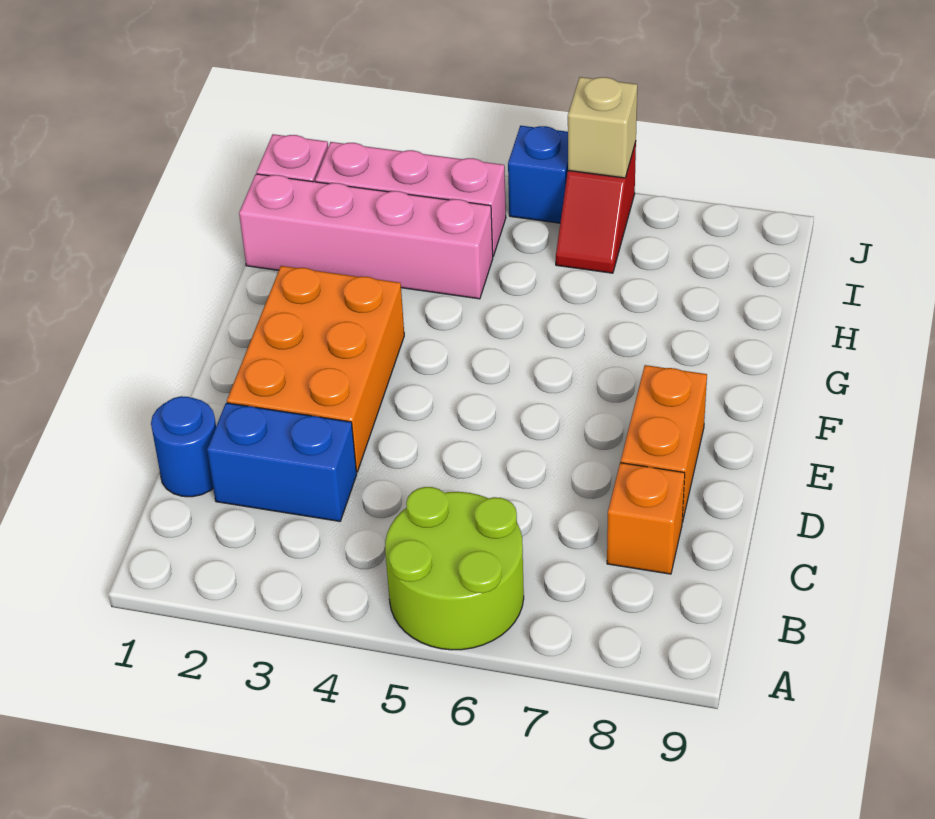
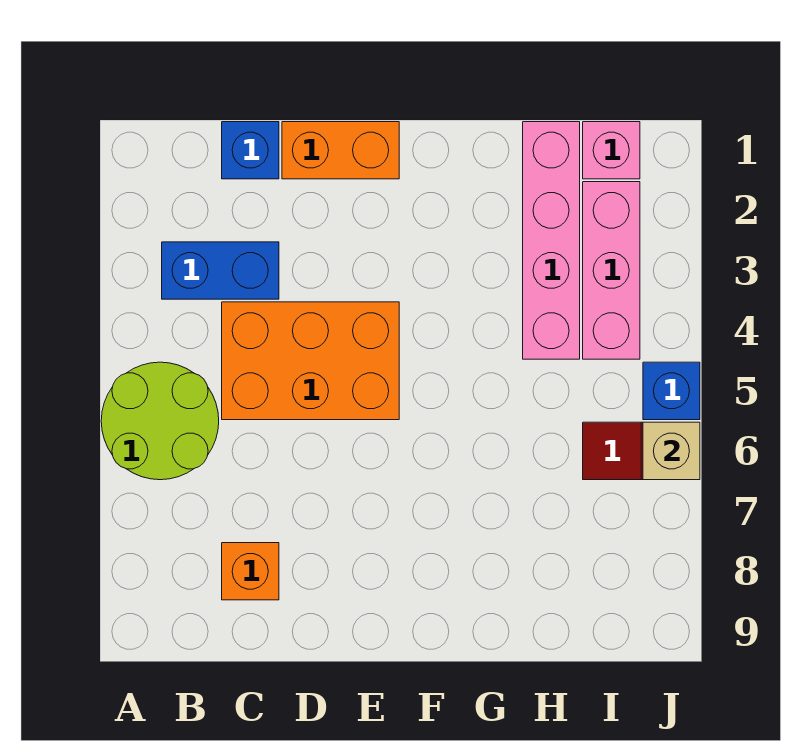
blue round brick C1 level 1 -> blue brick C1 level 1
blue brick C2:C3 level 1 -> blue brick B3:C3 level 1
orange brick D2:F3 level 1 -> orange brick C4:E5 level 1
orange brick D8:E8 level 1 -> orange brick D1:E1 level 1

